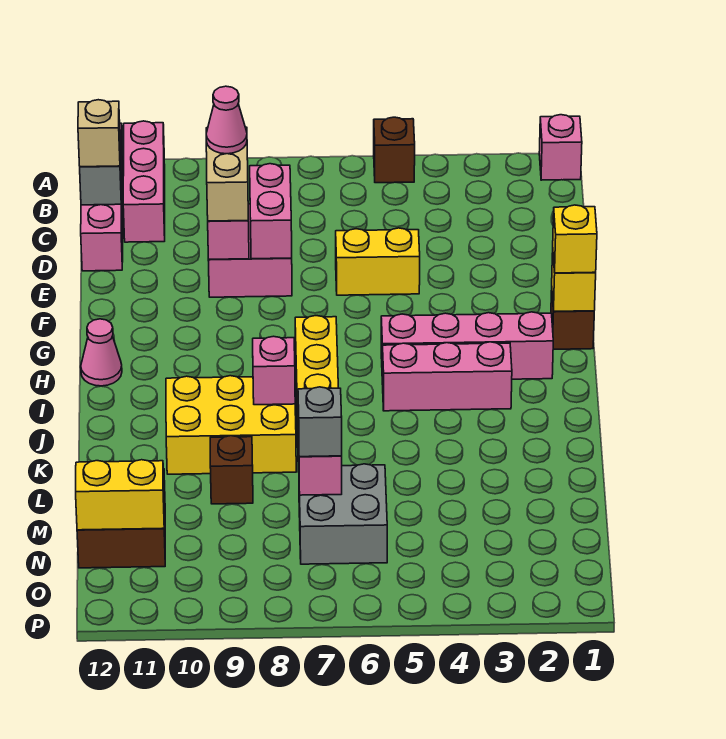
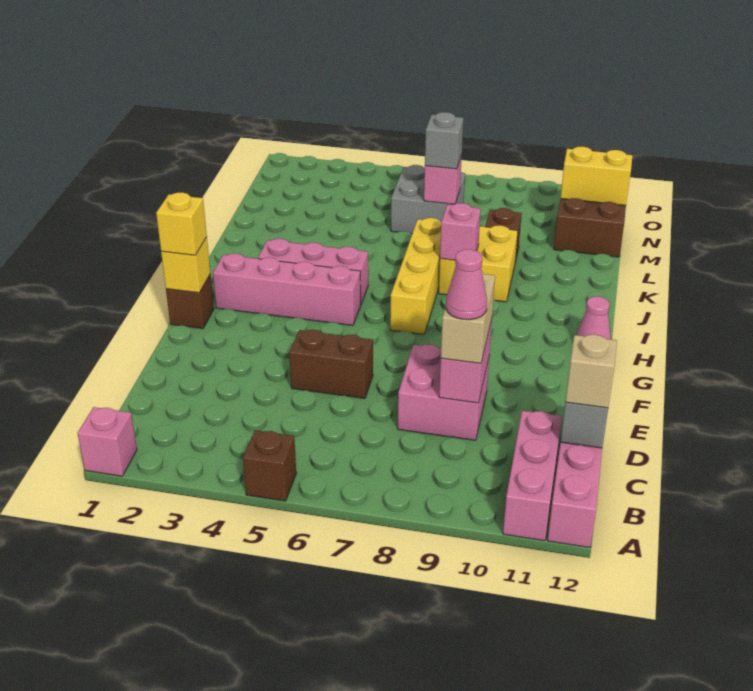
pink brick D8:E8 level 2 -> none
yellow brick E5:E6 level 1 -> brown brick E5:E6 level 1
yellow brick J8:K10 level 1 -> yellow brick J8:K9 level 1

